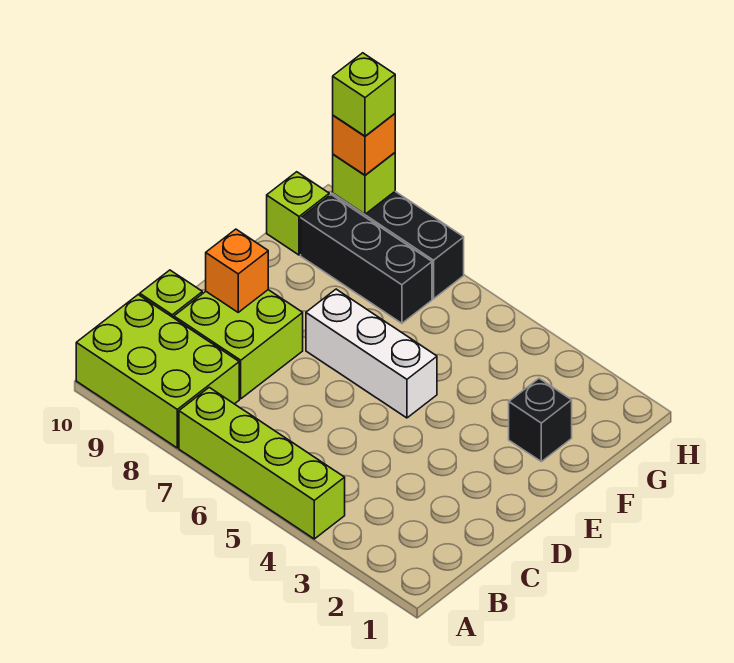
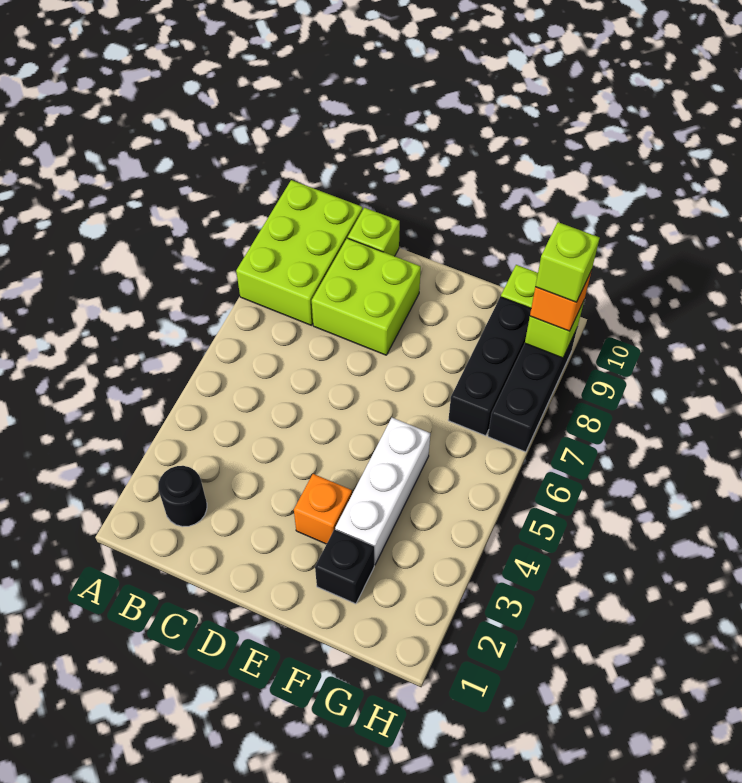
lime brick A4:A7 level 1 -> none
none -> black round brick B2 level 1
orange brick D9 level 2 -> orange brick E3 level 1
white brick E5:E7 level 1 -> white brick F3:F5 level 1

